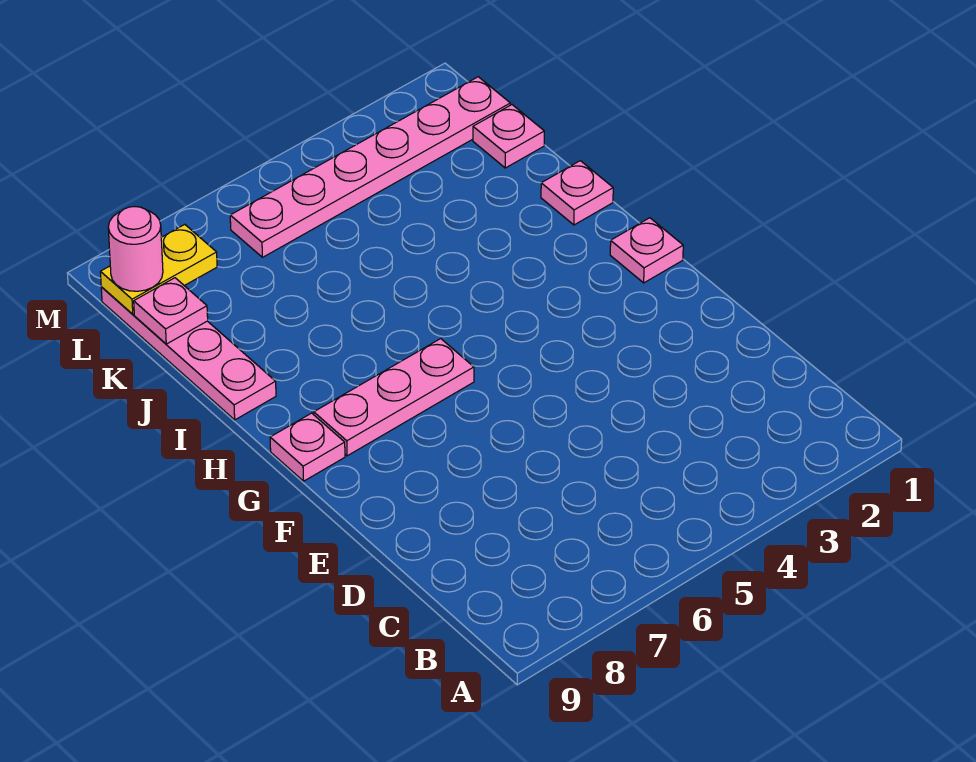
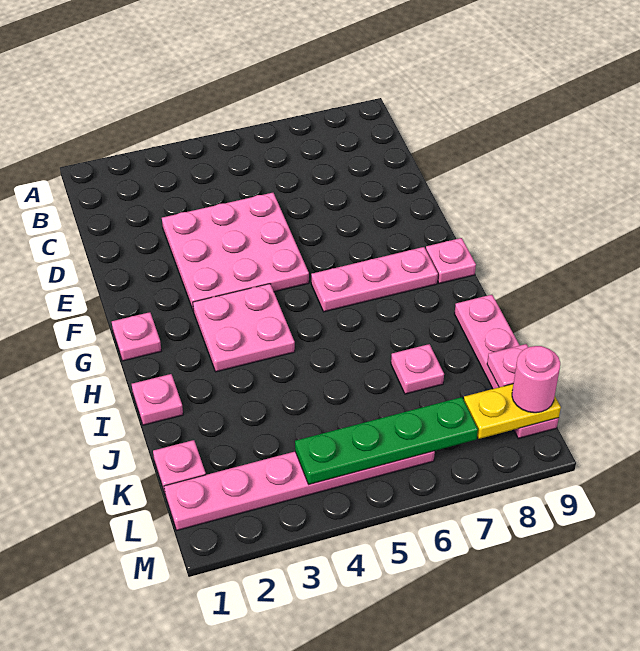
none -> pink plate D3:F5 level 1
none -> pink plate G3:H4 level 1
none -> pink plate J7 level 1
none -> green plate L4:L7 level 2

